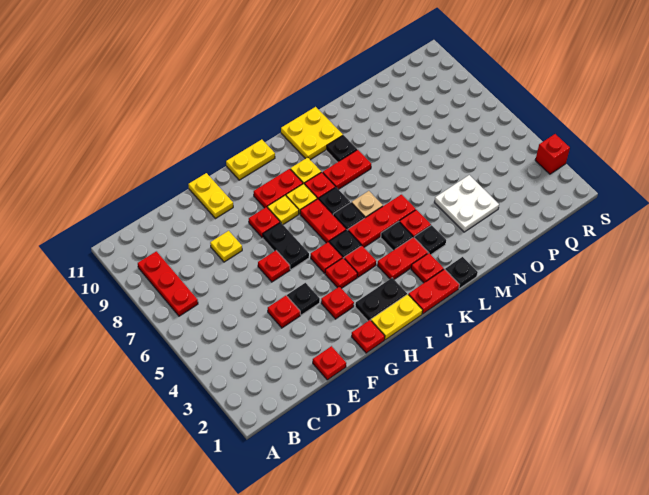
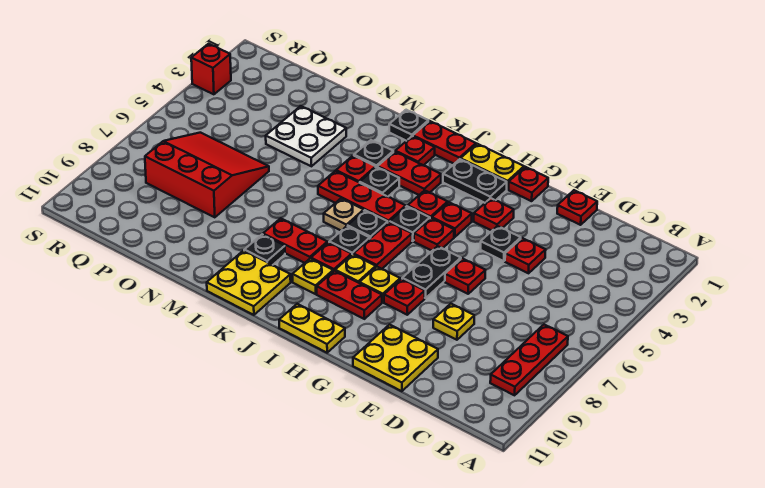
yellow plate F10:F11 level 1 -> yellow plate E10:F11 level 1
none -> red slope O6:Q8 level 1 top 8

